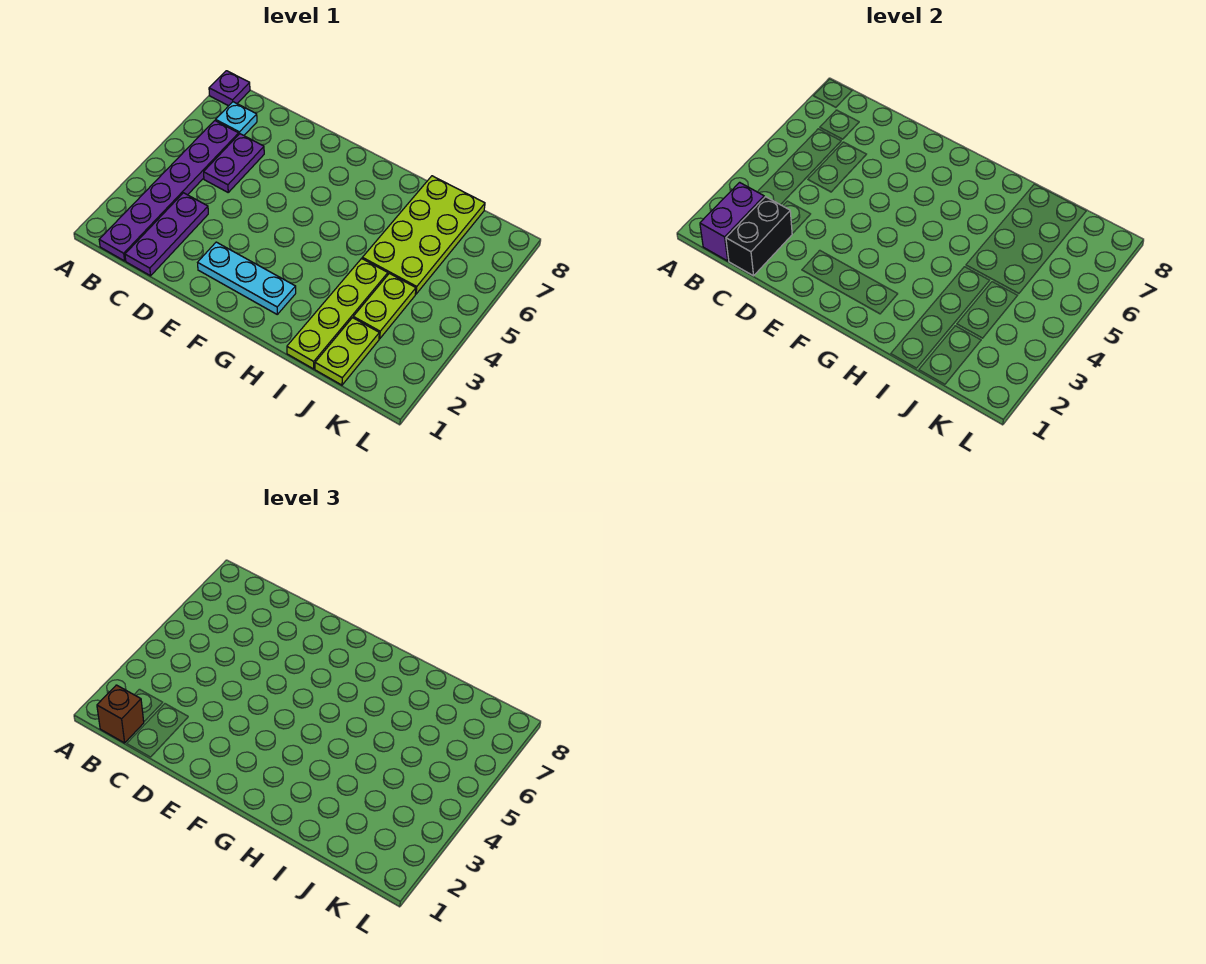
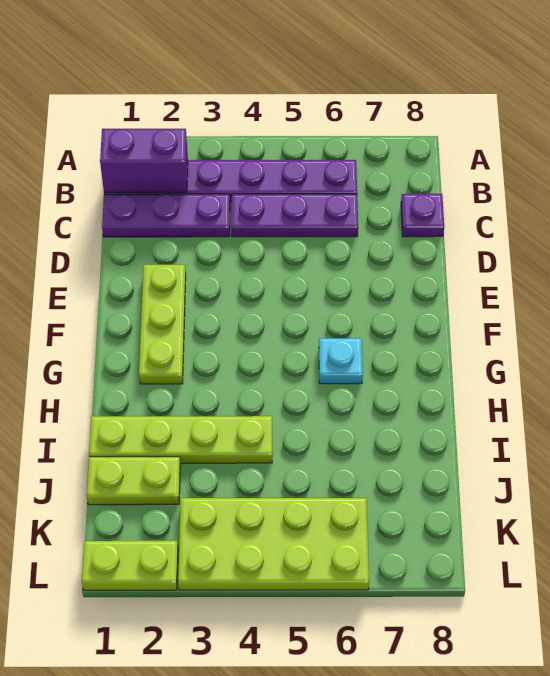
purple plate A8 level 1 -> purple plate C8 level 1
brown brick B1 level 3 -> none
cyan plate B7 level 1 -> cyan plate G6 level 1
black brick C1:C2 level 2 -> none
purple plate C5:C6 level 1 -> purple plate C4:C6 level 1
cyan plate E2:G2 level 1 -> lime plate E2:G2 level 1
lime plate I5:J8 level 1 -> lime plate K3:L6 level 1
lime plate J3:J4 level 1 -> lime plate L1:L2 level 1

